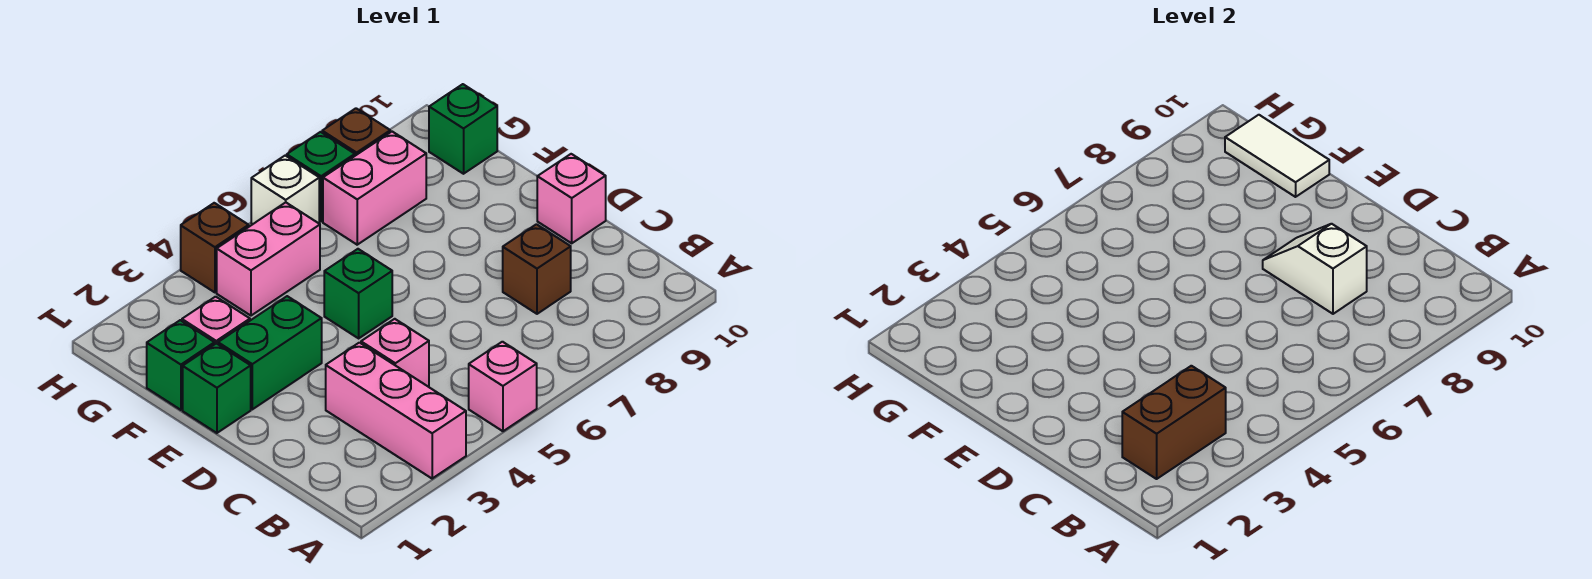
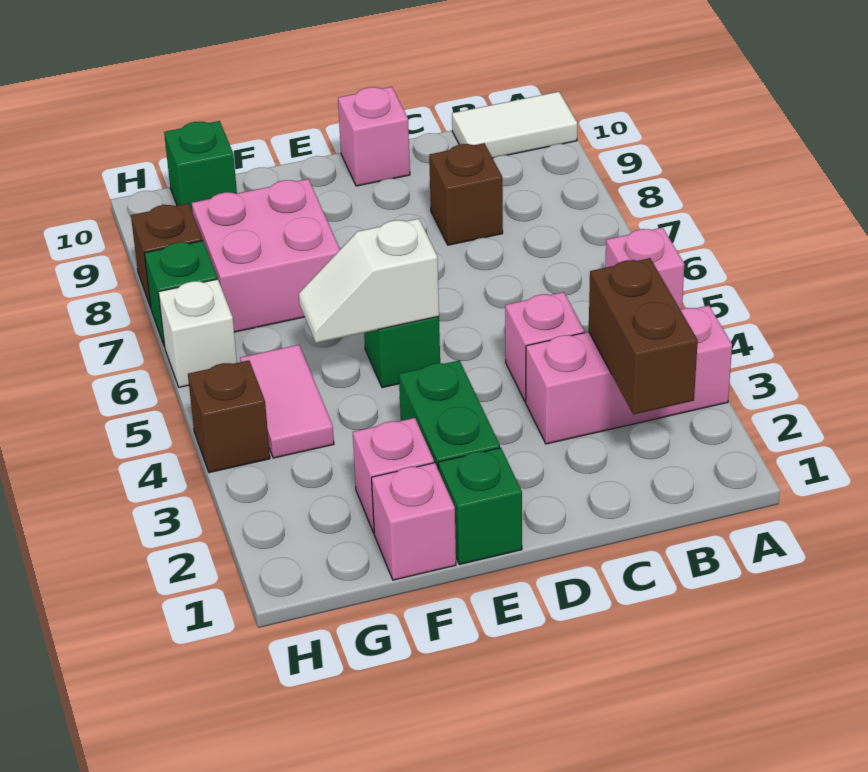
white slope C8:D8 level 2 top C -> white slope E5:F5 level 2 top E
green brick F1 level 1 -> pink brick F1 level 1
white tile F10:G10 level 2 -> white tile A10:B10 level 1
pink brick G4:G5 level 1 -> pink tile G4:G5 level 1
pink brick G7:G8 level 1 -> pink brick F7:G8 level 1

